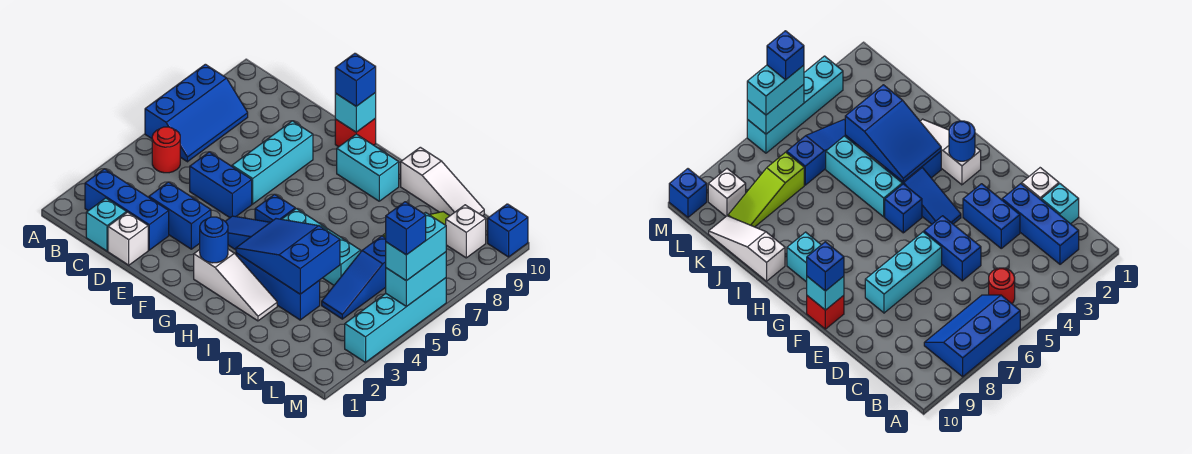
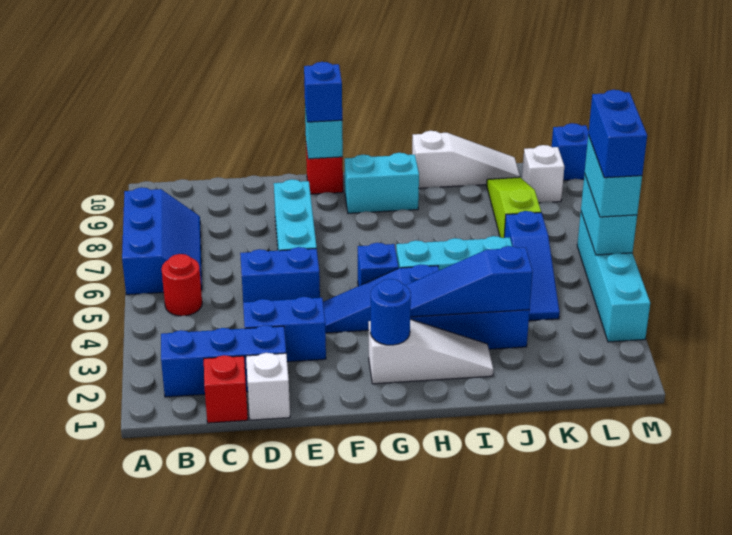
cyan brick C1 level 1 -> red brick C1 level 1
blue slope H3:J4 level 2 top J -> blue slope H3:J3 level 2 top J
blue brick M5 level 4 -> blue brick M5:M6 level 4

